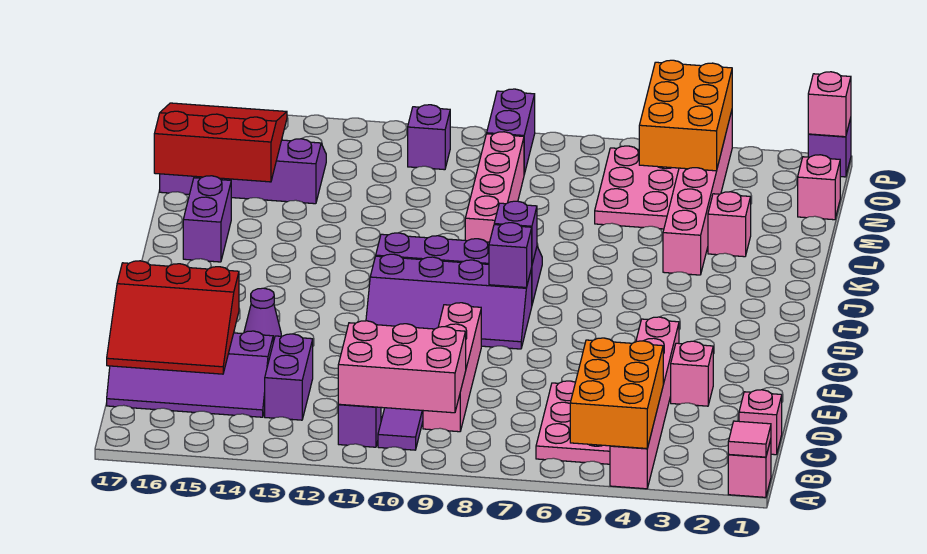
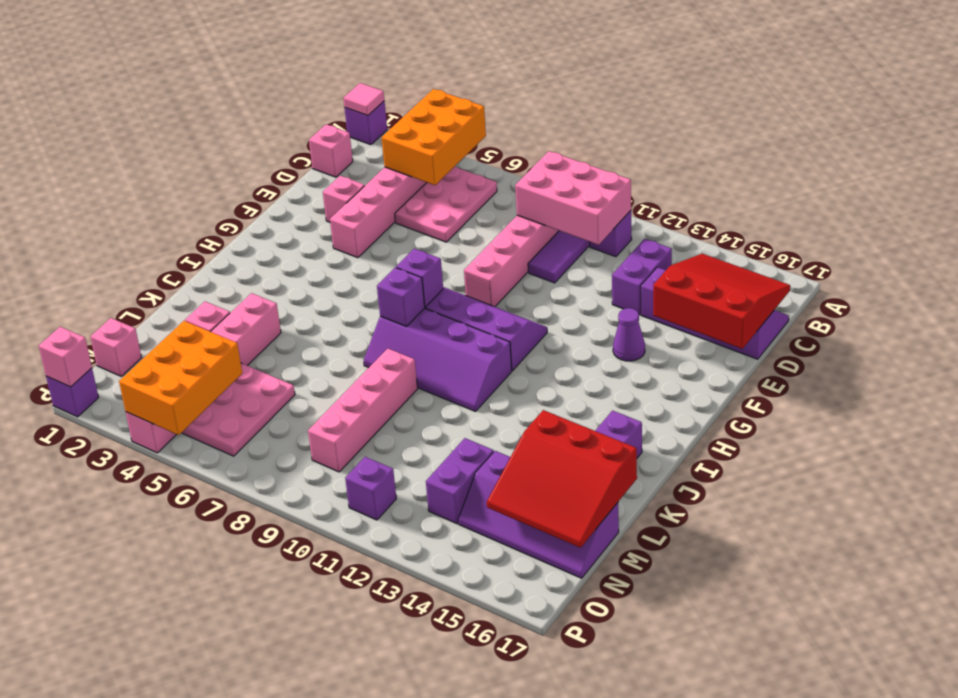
pink brick A1 level 1 -> purple brick A1 level 1
purple brick O9:P9 level 1 -> purple brick M13:N13 level 1

